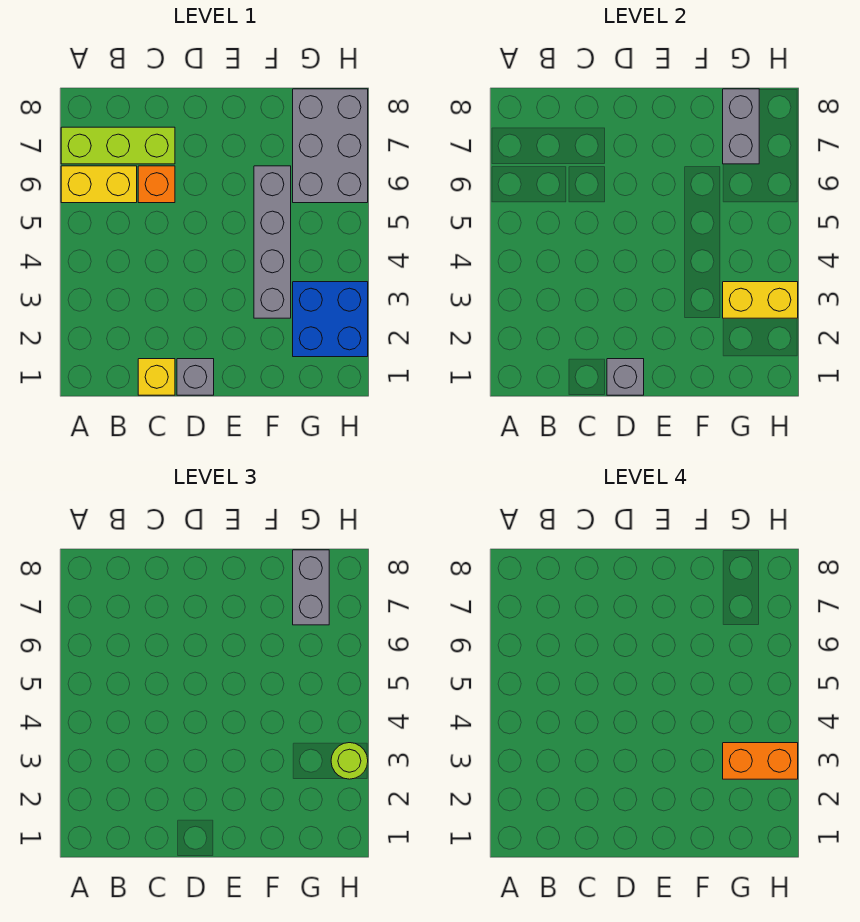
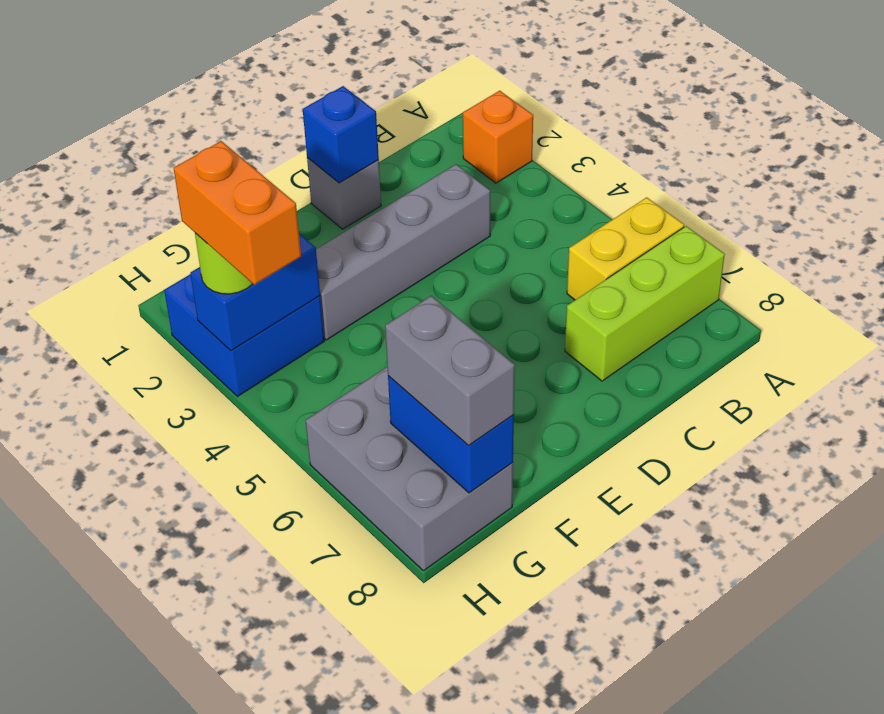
yellow brick C1 level 1 -> none
orange brick C6 level 1 -> orange brick A2 level 1
grey brick D1 level 2 -> blue brick D1 level 2
grey brick F3:F6 level 1 -> grey brick C3:F3 level 1
yellow brick G3:H3 level 2 -> blue brick G3:H3 level 2
orange brick G3:H3 level 4 -> orange brick H3:H4 level 4
grey brick G7:G8 level 2 -> blue brick G7:G8 level 2

